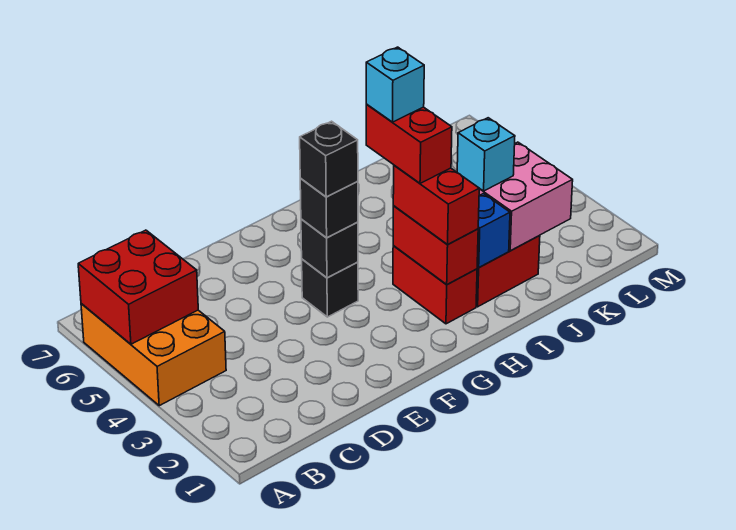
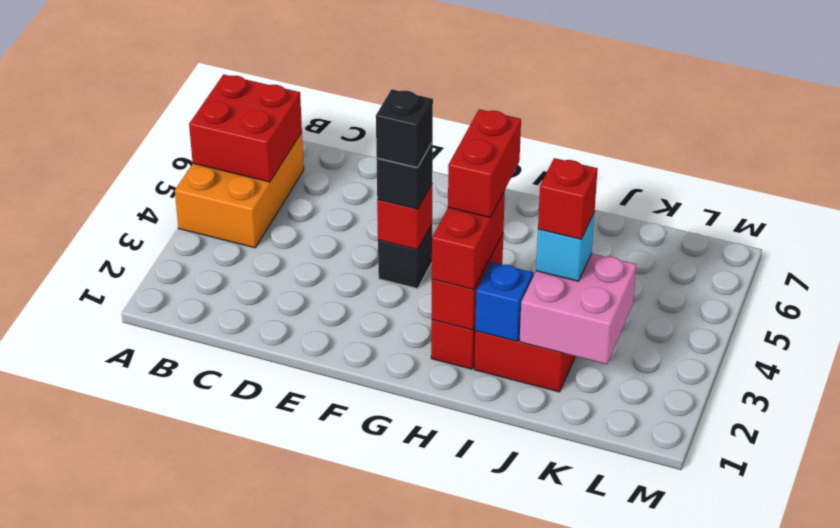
black brick F4 level 2 -> red brick F4 level 2
cyan brick H4 level 5 -> none
none -> red brick J3 level 4

